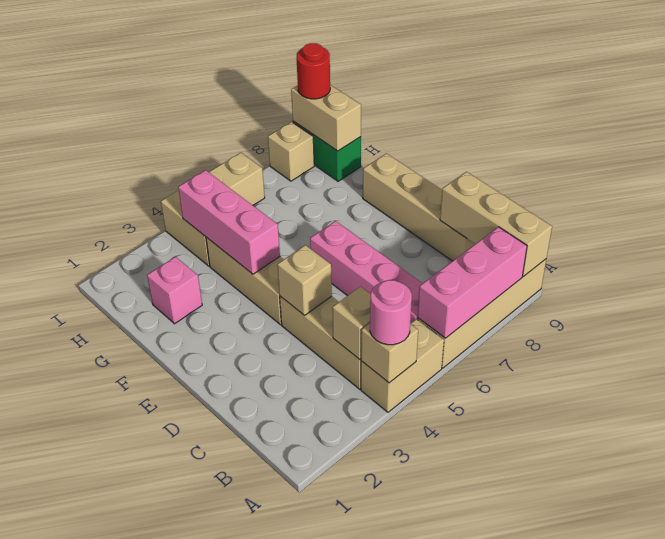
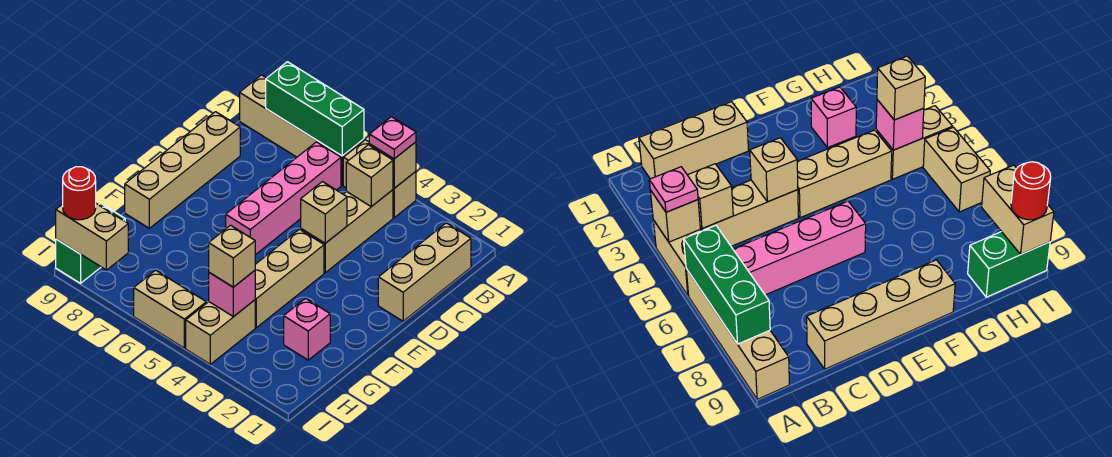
pink round brick A4 level 3 -> pink plate A4 level 3
pink brick A6:A8 level 2 -> green brick A6:A8 level 2
tan brick A9:C9 level 2 -> tan brick B1:D1 level 1
pink brick F4:H4 level 2 -> pink brick H4 level 2
tan brick H9:I9 level 2 -> tan brick I8:I9 level 2
tan brick I8 level 1 -> tan brick H4 level 3

